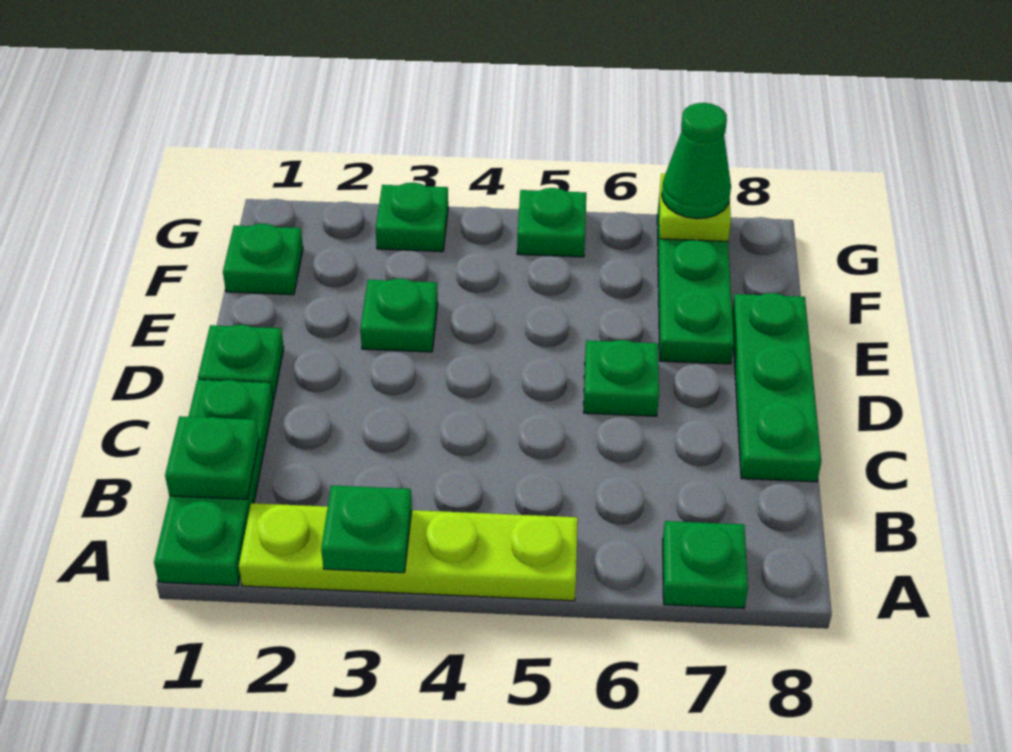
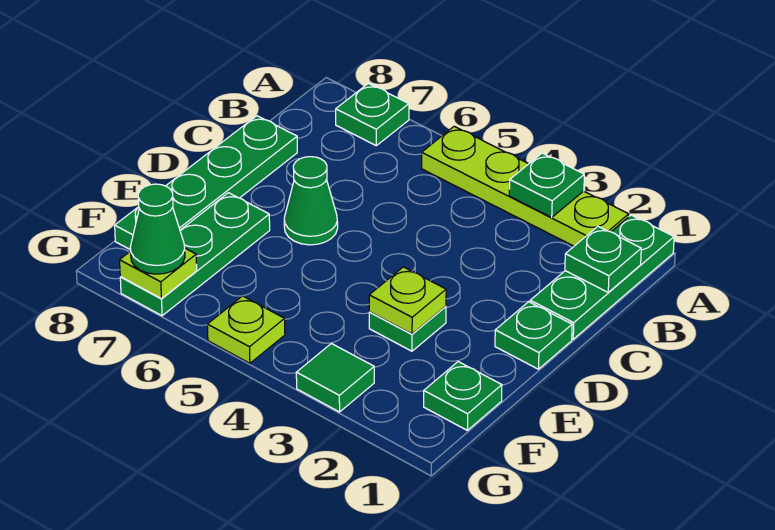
green plate C8:E8 level 1 -> green plate C8:F8 level 1
green plate D6 level 1 -> green cone D6 level 1
none -> lime plate E3 level 2
green plate G3 level 1 -> green tile G3 level 1
green plate G5 level 1 -> lime plate G5 level 1

